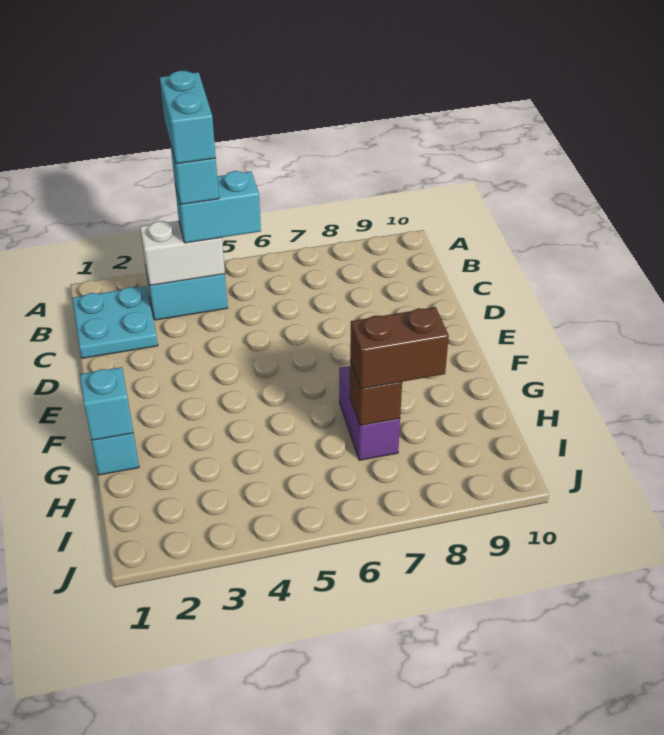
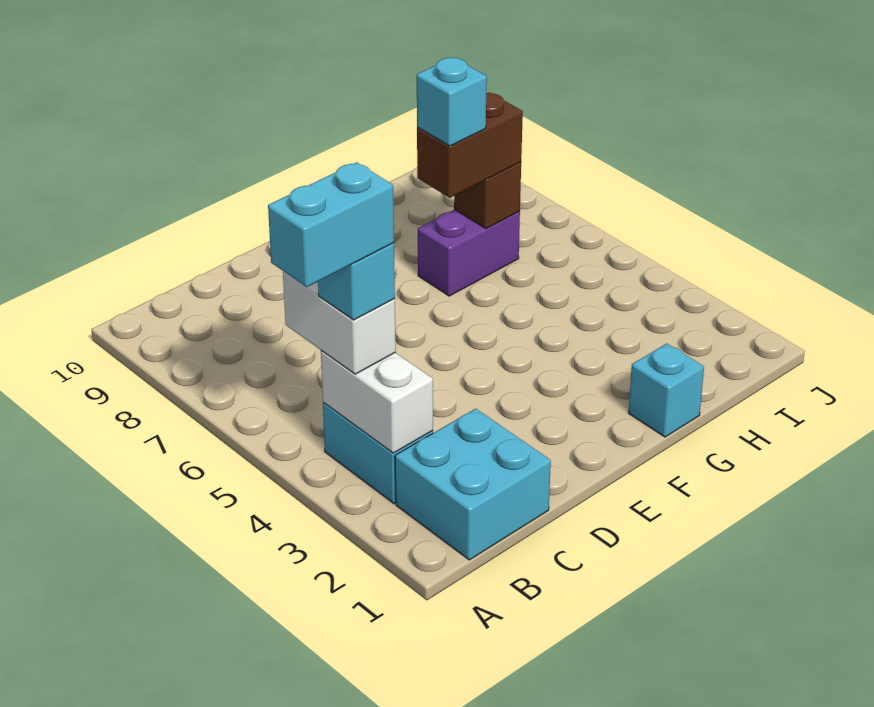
cyan plate B1:C2 level 1 -> cyan brick B1:C2 level 1
cyan brick B4:B5 level 3 -> white brick B4:B5 level 3
cyan brick G1 level 2 -> cyan brick G7 level 4
brown brick H7:H8 level 3 -> brown brick G7:H7 level 3

